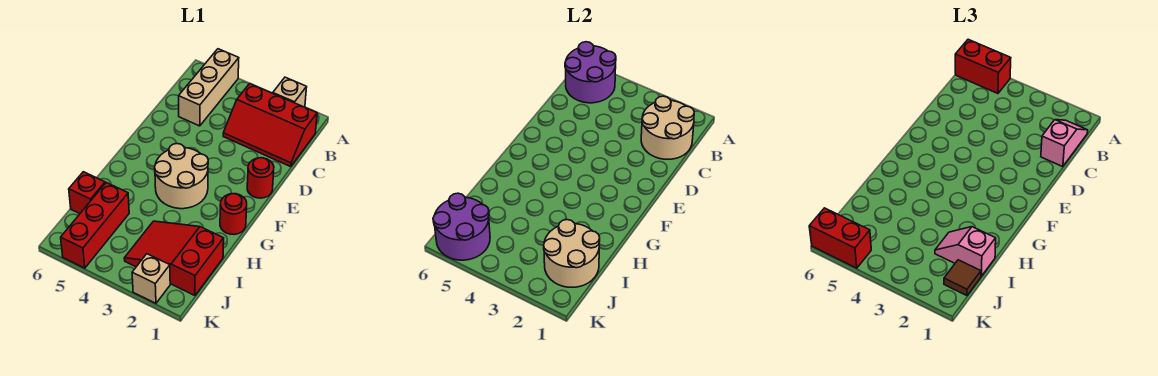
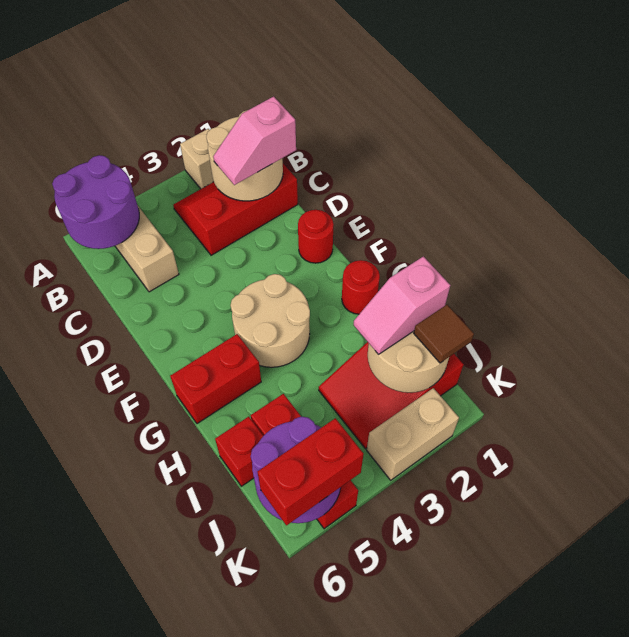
red brick A5:A6 level 3 -> red brick G5:G6 level 1
red slope B1:C3 level 1 top B -> red slope B1:C3 level 1 top C
pink slope B1:C1 level 3 top C -> pink slope C1:C2 level 3 top 1
tan brick K2 level 1 -> tan brick K2:K3 level 1

